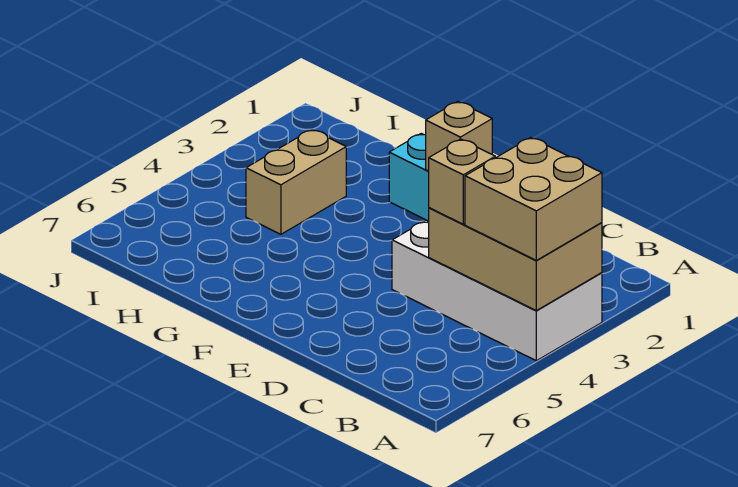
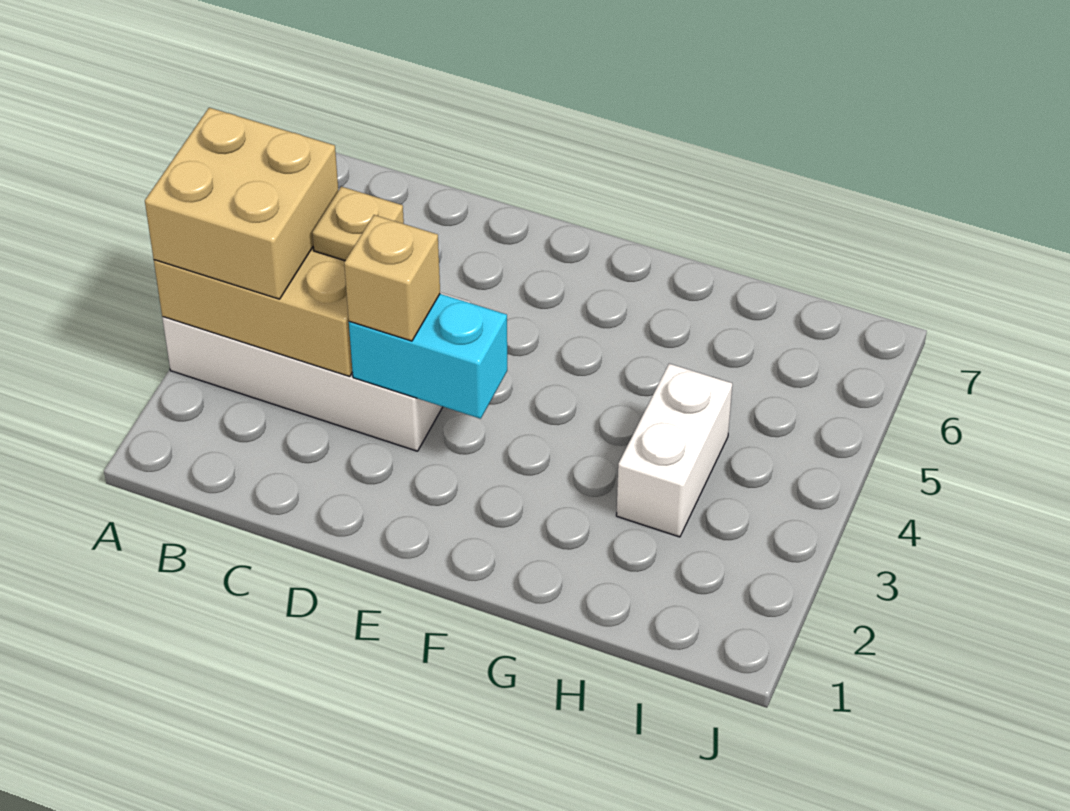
tan brick C4 level 3 -> tan plate C4 level 3
tan brick H3:H4 level 1 -> white brick H3:H4 level 1

